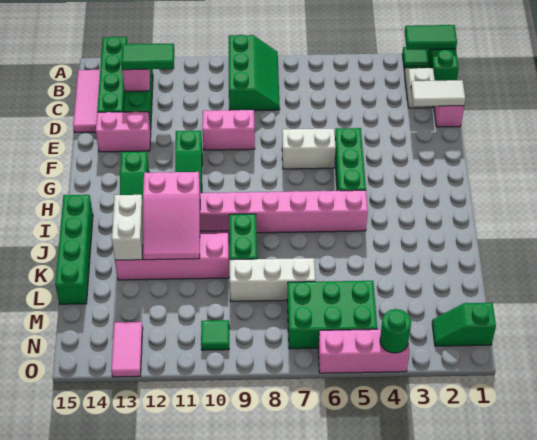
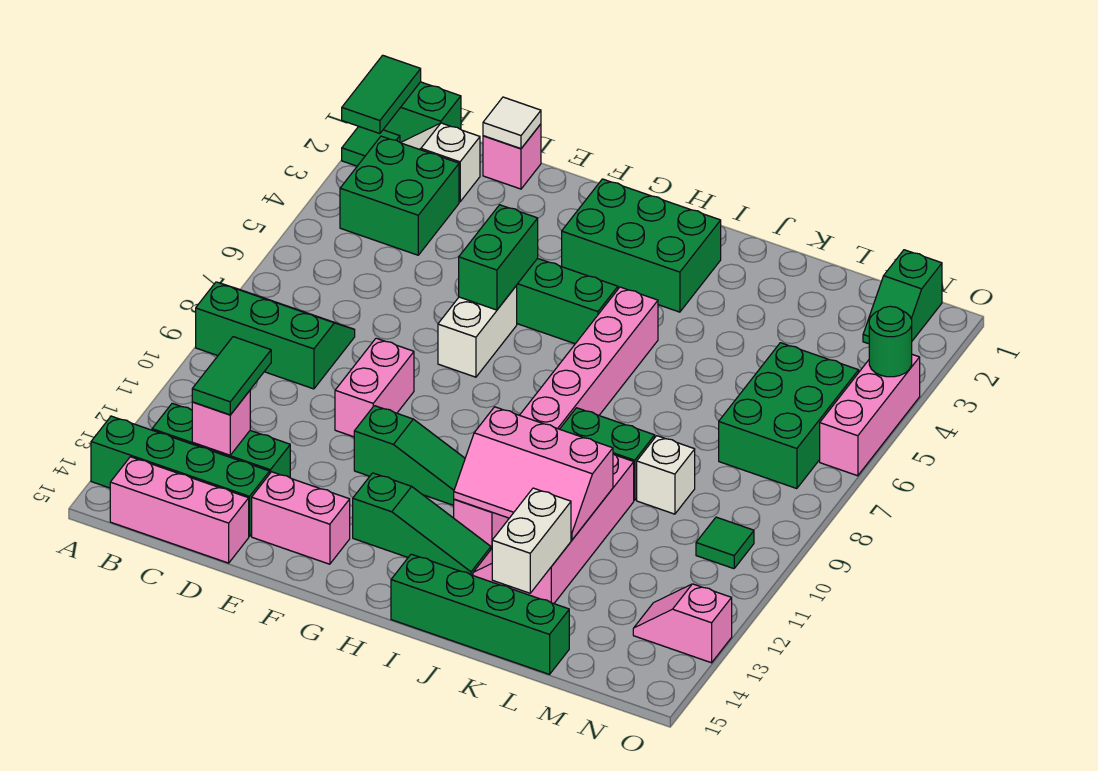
none -> green brick B3:C4 level 1
pink tile B15:D15 level 1 -> pink brick B15:D15 level 1
white tile D1:D2 level 2 -> white tile D1 level 2
pink brick E13:E14 level 1 -> pink brick E14:F14 level 1
none -> green brick F5:F6 level 2
none -> green brick G2:I3 level 1
pink slope I11:K12 level 2 top I -> pink slope I11:K12 level 2 top 11
white brick J13:K13 level 2 -> white brick K13:K14 level 2
white brick L7:L9 level 1 -> white brick L9 level 1
pink tile N13:O13 level 1 -> pink slope N13:O13 level 1 top O

